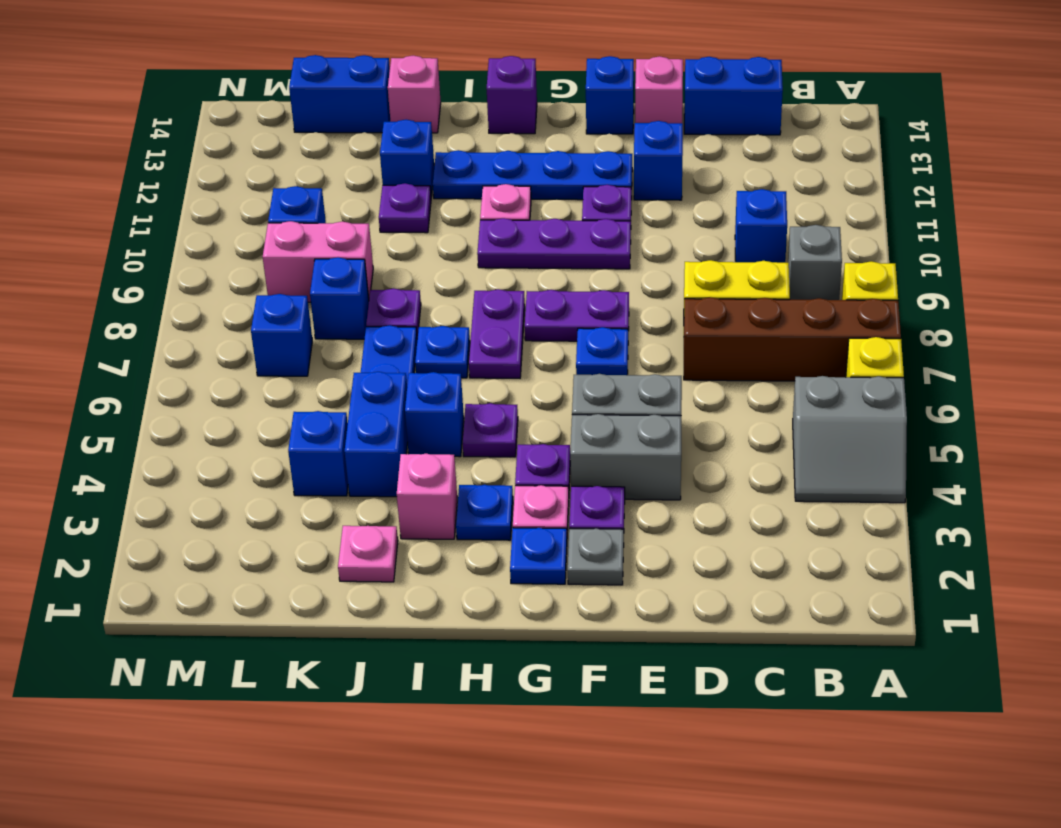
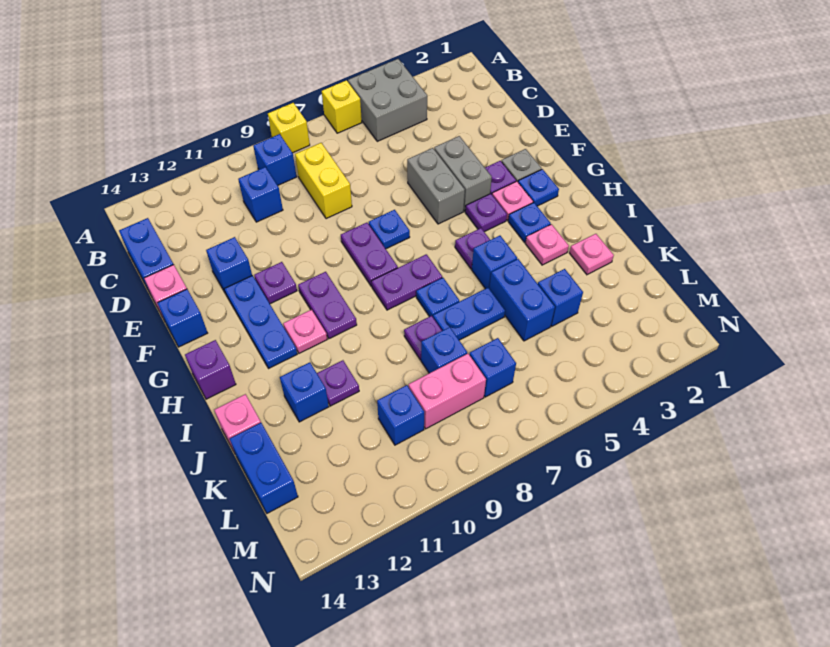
grey slope A4:B5 level 1 top 5 -> grey brick A4:B5 level 1
brown brick A7:D7 level 1 -> none
grey brick B9 level 1 -> blue brick B9 level 1
purple plate F10:H10 level 1 -> purple plate G10:H10 level 1
blue plate F12:I12 level 1 -> blue plate F12:H12 level 1
pink brick I3 level 1 -> pink plate I3 level 1
blue brick J4:J5 level 1 -> blue brick J5:K5 level 1
pink brick K9:L9 level 1 -> pink brick L8:L9 level 1

